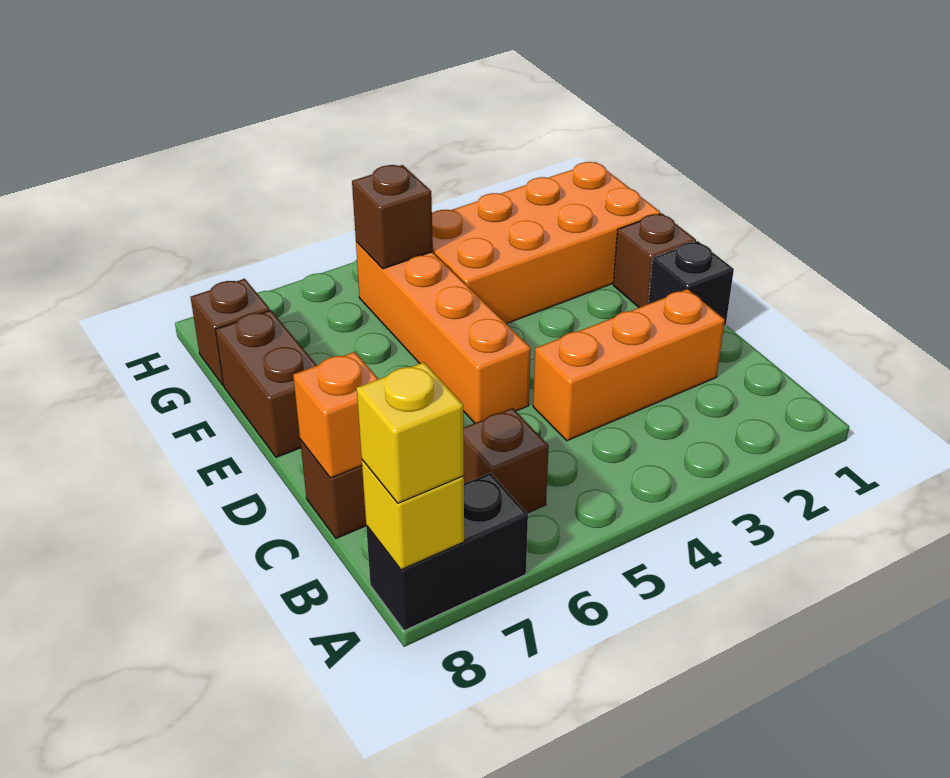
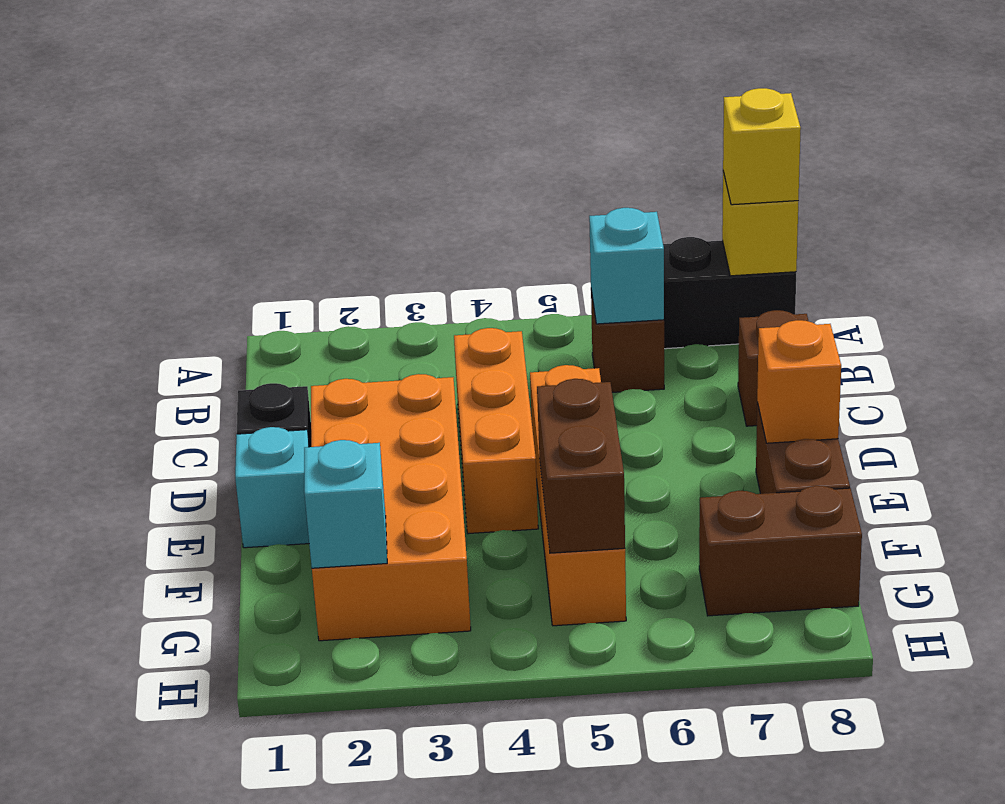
none -> cyan brick B6 level 2
orange brick C2:C4 level 1 -> orange brick C4:E4 level 1
orange brick C8 level 2 -> orange brick E8 level 2
brown brick E1 level 1 -> cyan brick E1 level 1
orange brick F1:G4 level 1 -> orange brick D2:G3 level 1
none -> cyan brick G2 level 2
brown brick G5 level 2 -> brown brick F5:G5 level 2
brown brick G8 level 1 -> brown brick G7:G8 level 1

